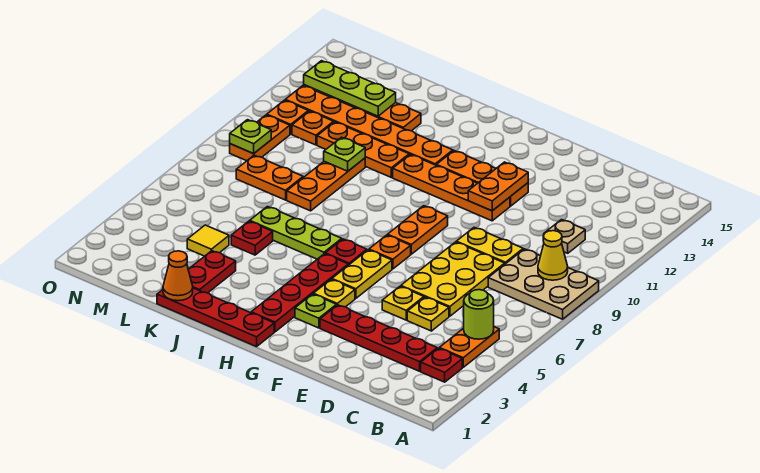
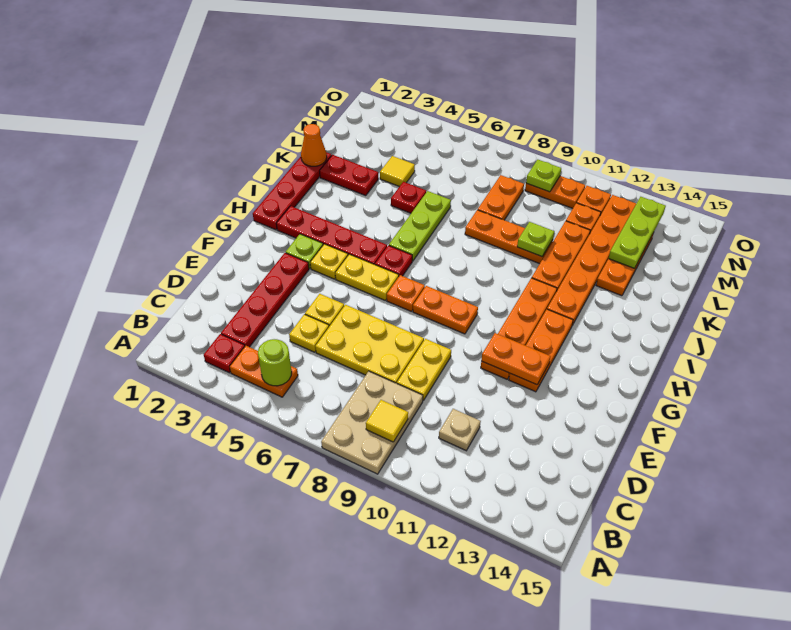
yellow cone B9 level 2 -> yellow tile B9 level 2

